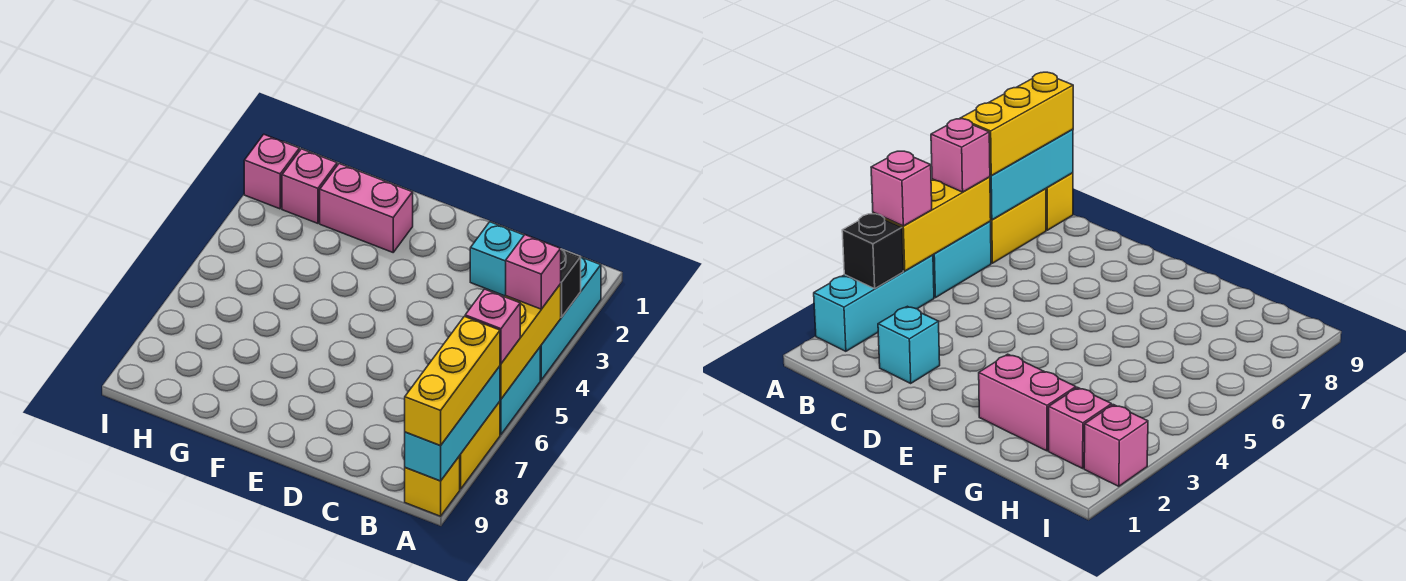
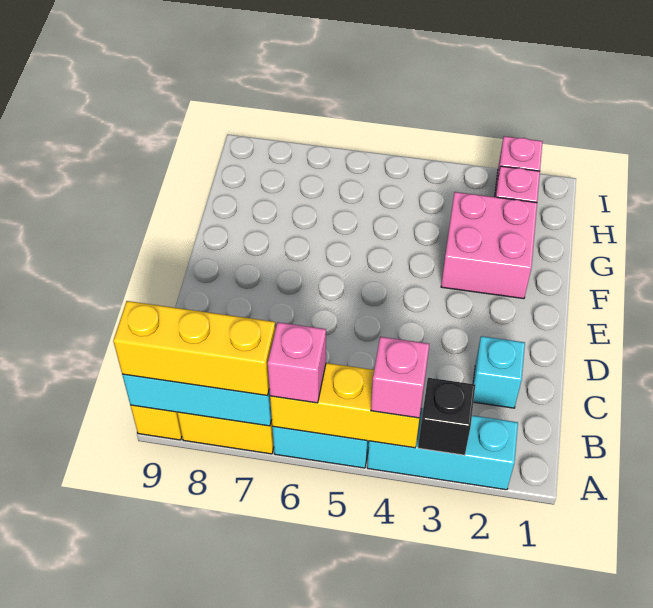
pink brick F2:G2 level 1 -> pink brick F2:G3 level 1

